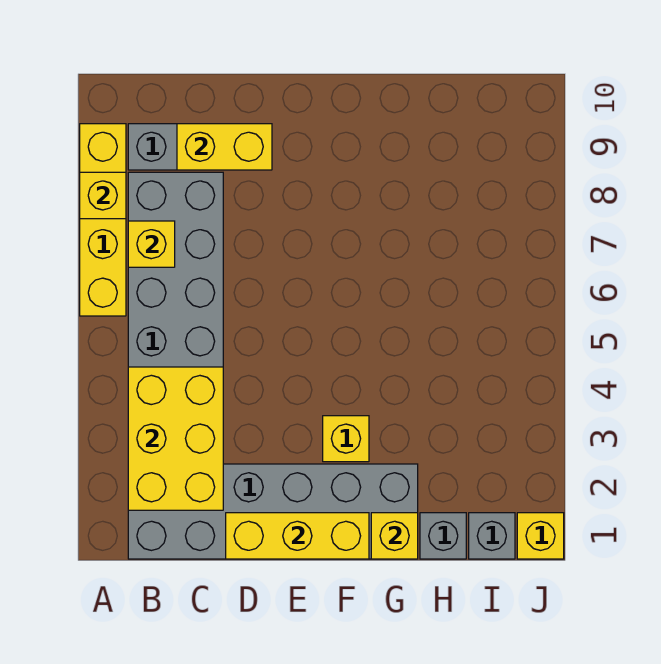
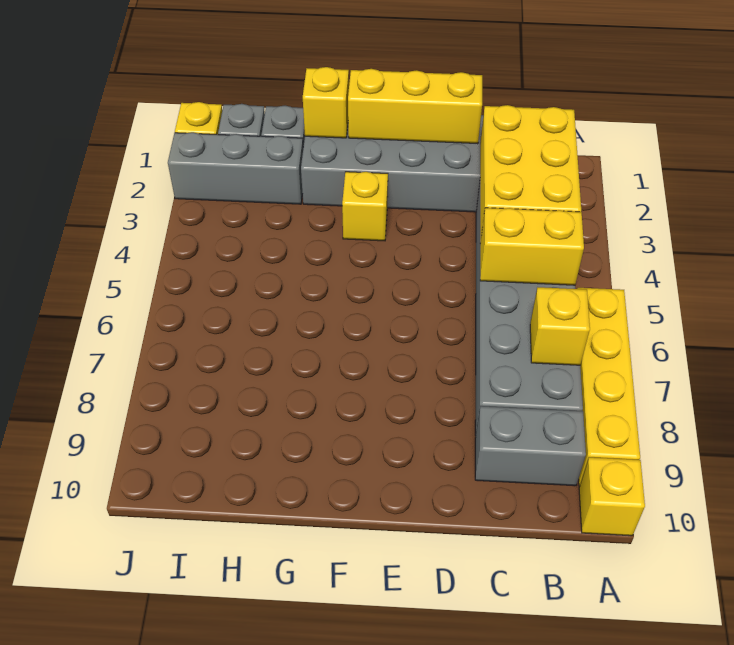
yellow brick A8 level 2 -> yellow brick A10 level 1
yellow brick C9:D9 level 2 -> yellow brick B5:C5 level 2
none -> grey brick H2:J2 level 1

